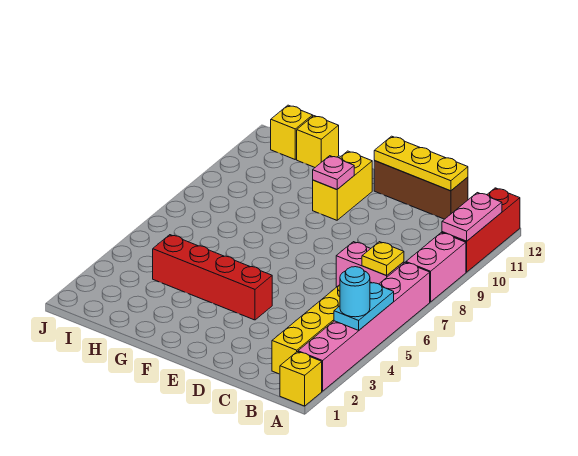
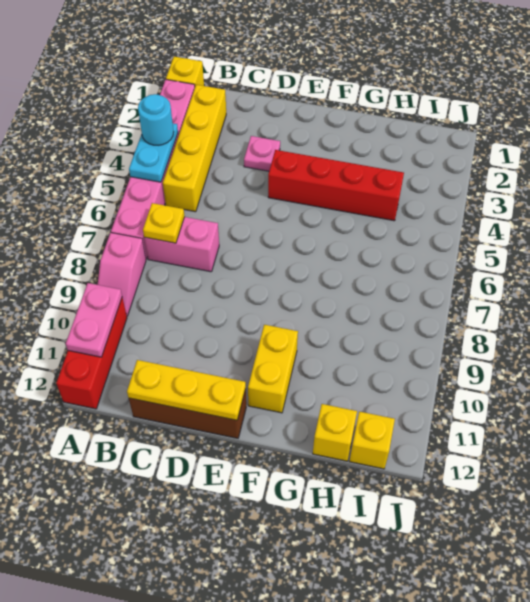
pink brick A8:A9 level 1 -> pink slope A8:A9 level 1 top 8
pink plate F10 level 2 -> pink plate D3 level 1

